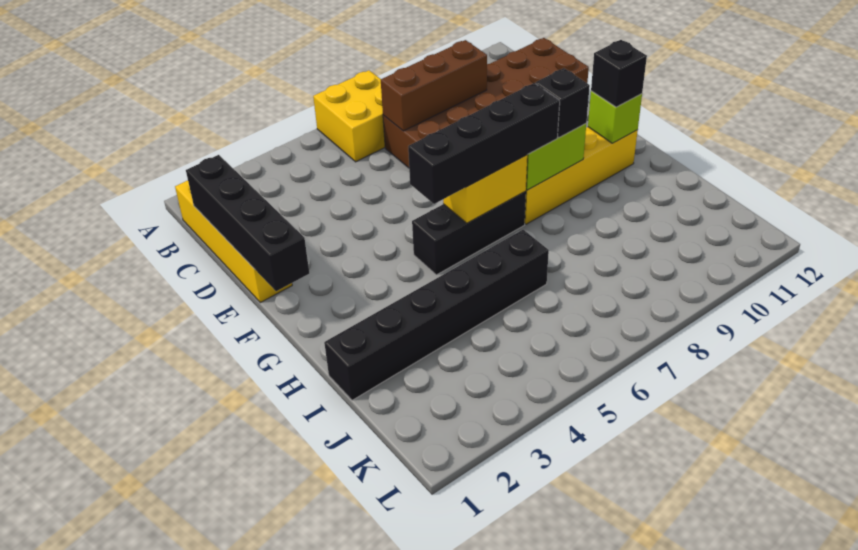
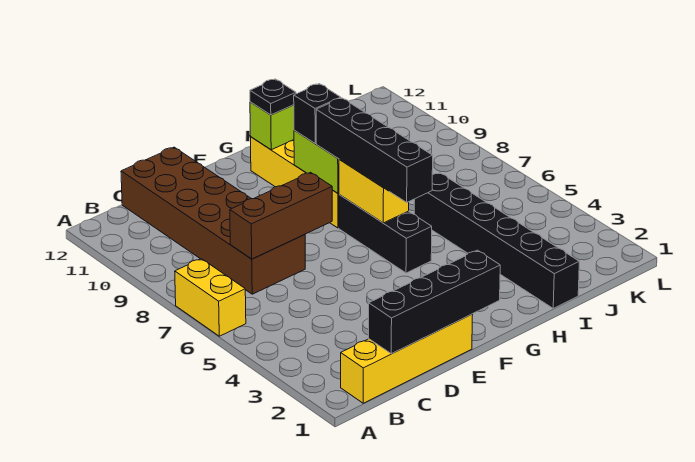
yellow brick A6:B7 level 1 -> yellow brick A6:A7 level 1
brown brick C7:C9 level 2 -> brown brick C7:E7 level 2
black brick G11 level 3 -> black plate G11 level 3

